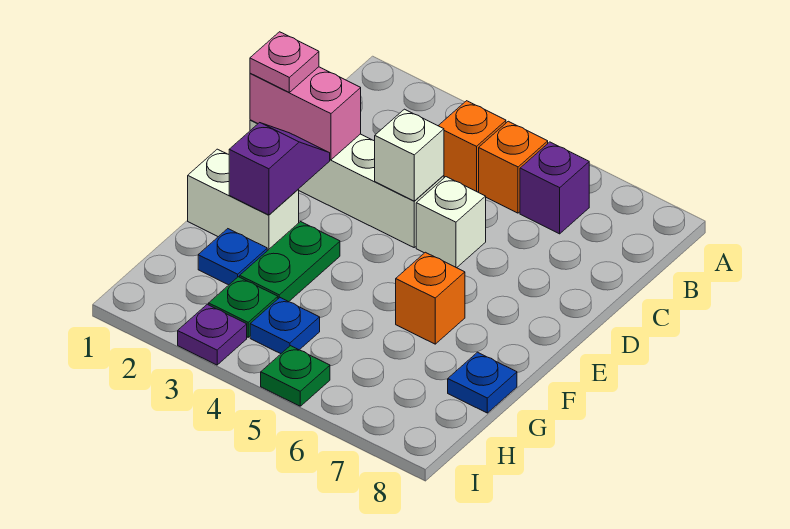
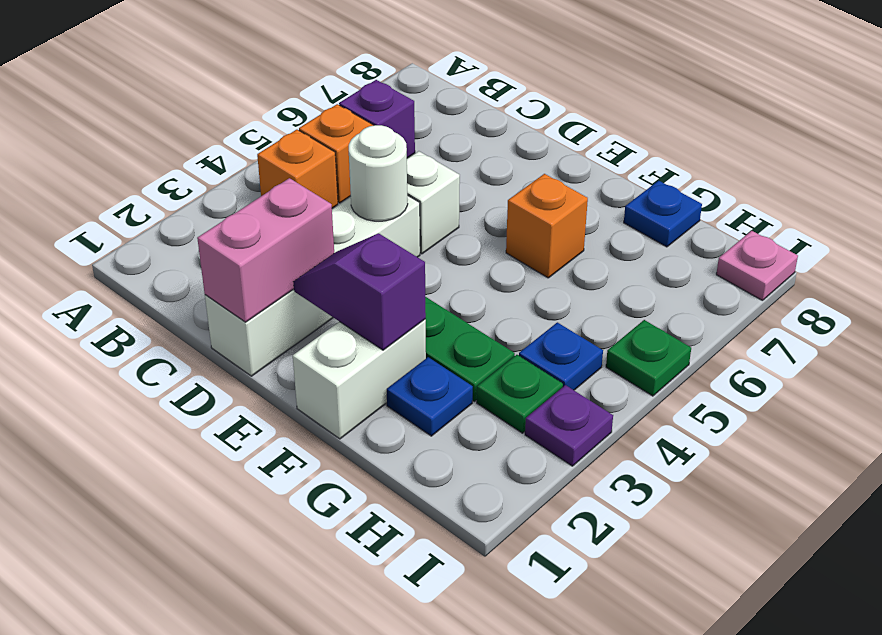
pink plate D1 level 3 -> pink plate I8 level 1
white brick D4 level 2 -> white round brick D4 level 2

